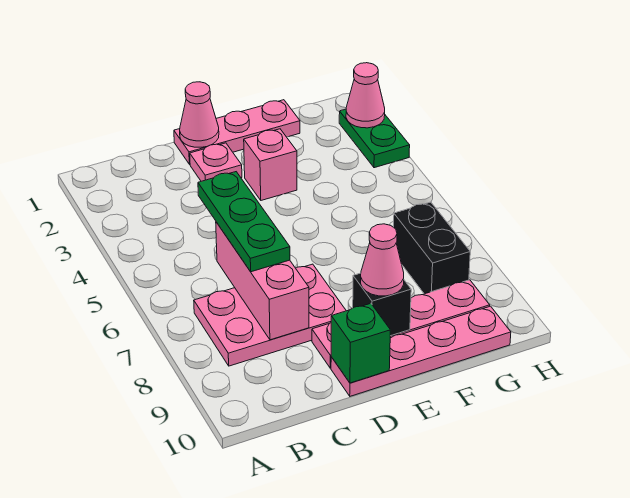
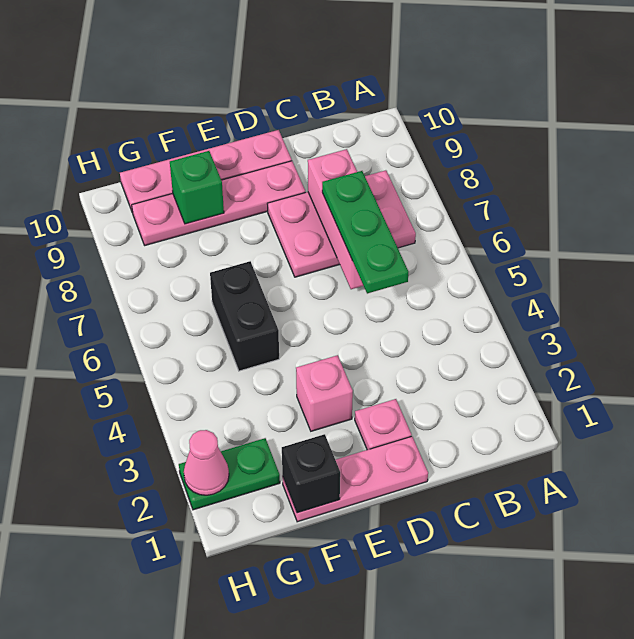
pink cone D1 level 2 -> none
green brick D10 level 2 -> green brick F9 level 2
black brick E9 level 2 -> black brick F1 level 2
pink cone E9 level 3 -> none
black brick G7:G8 level 1 -> black brick F5:F6 level 1
green plate H2:H3 level 1 -> green plate G2:H2 level 1

